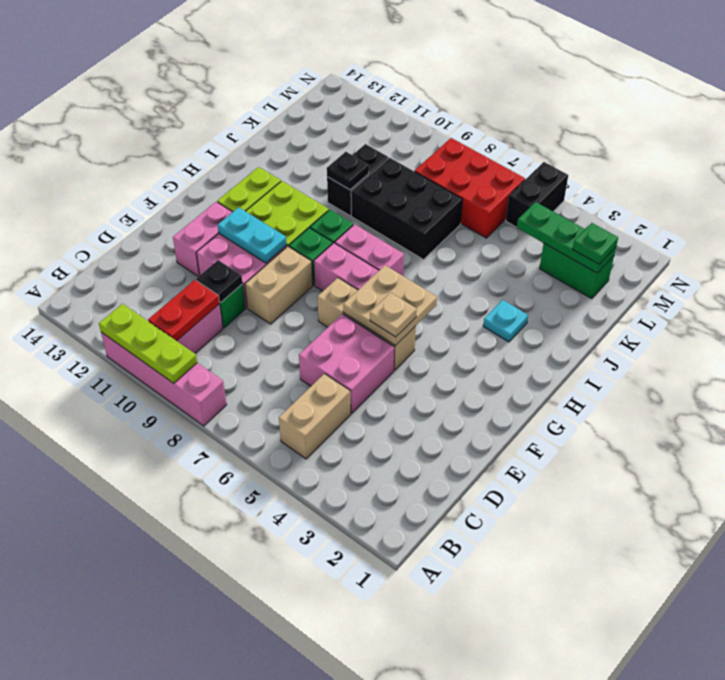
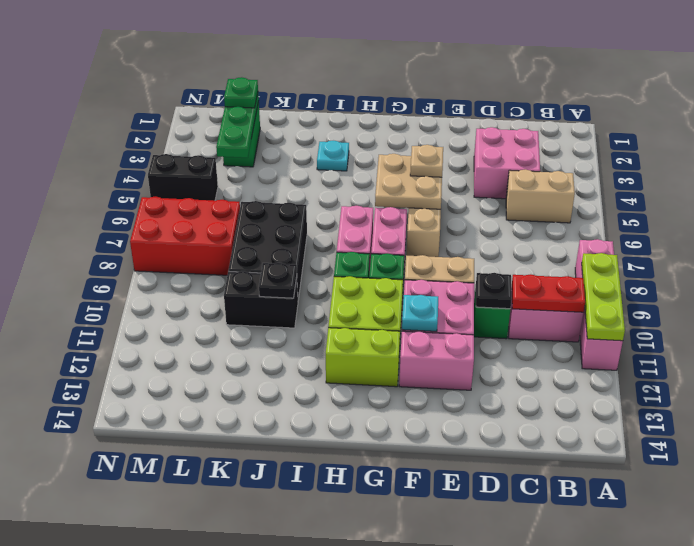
pink brick D5:E6 level 1 -> pink brick C3:D4 level 1
cyan plate F10:F11 level 2 -> cyan plate F11 level 2
red brick L6:M8 level 1 -> red brick L7:N8 level 1

